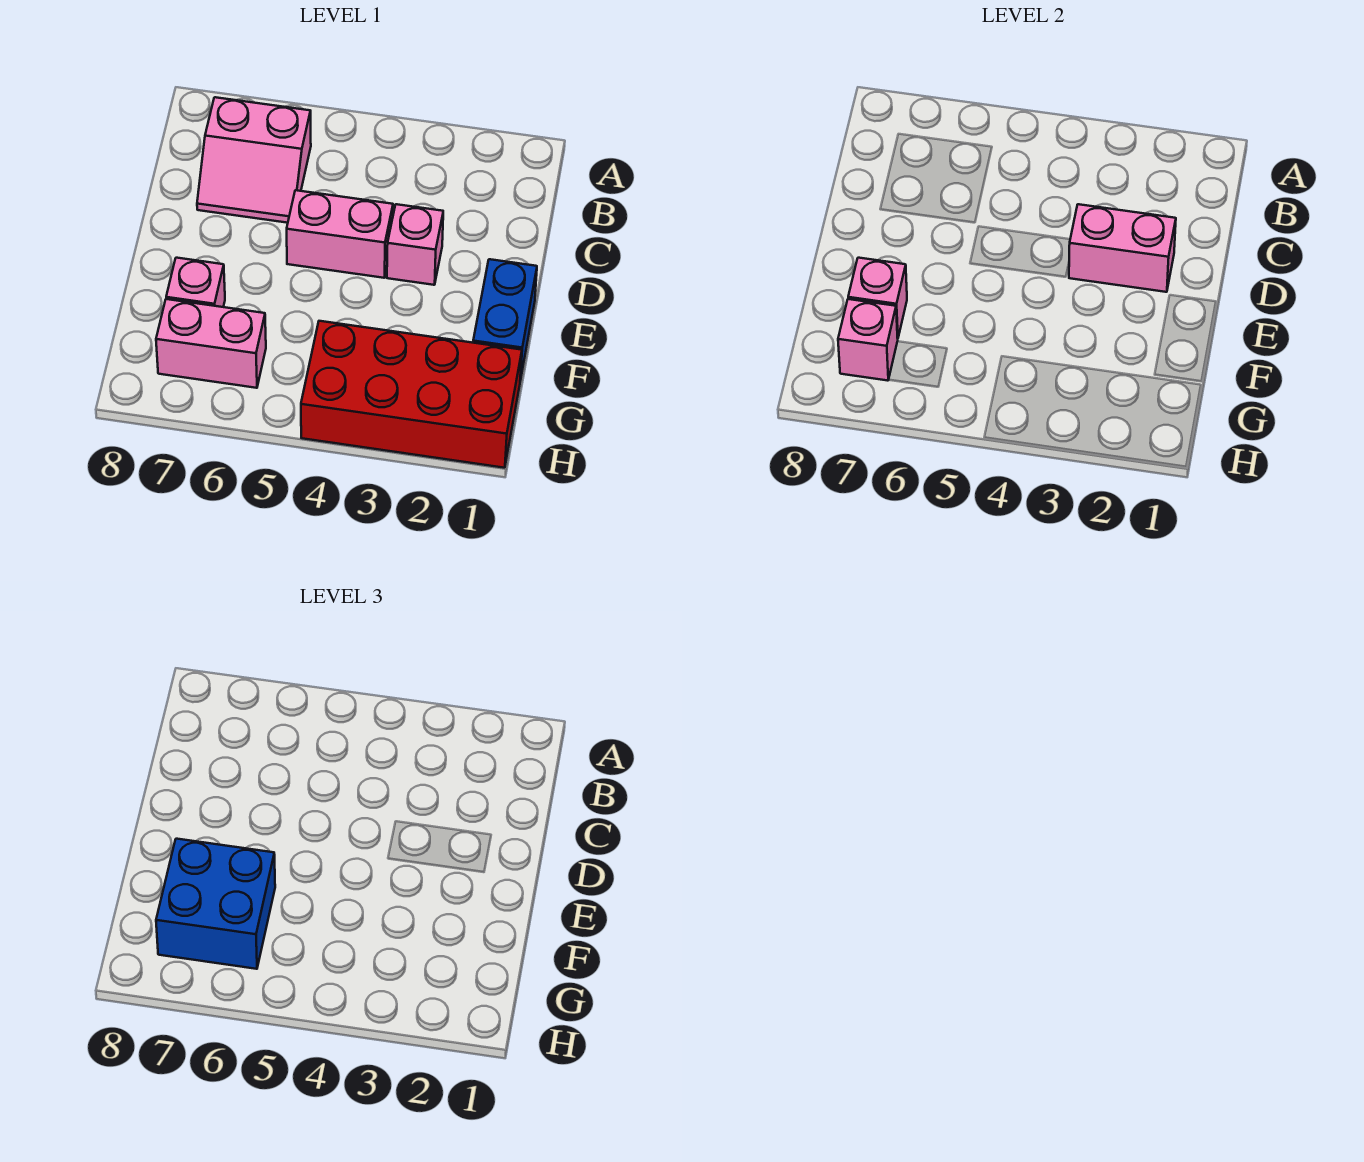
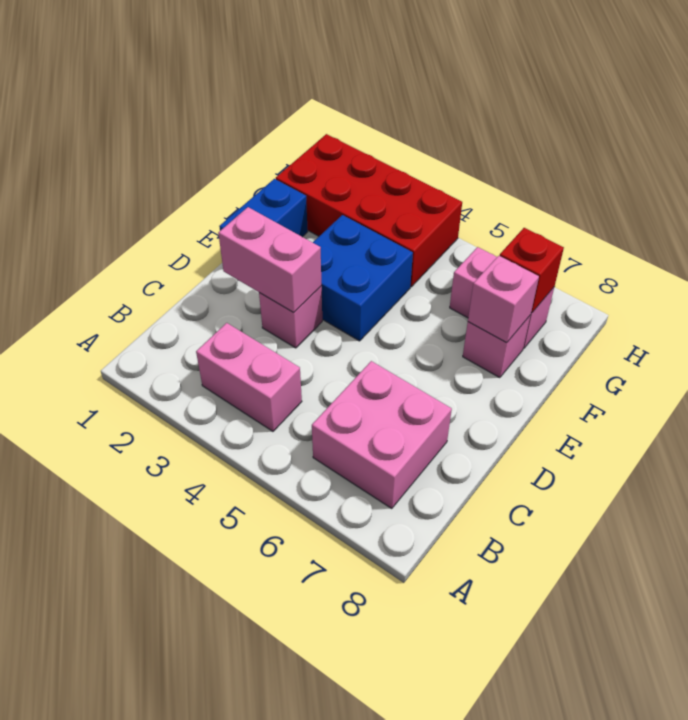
pink slope B6:C7 level 1 top B -> pink brick B6:C7 level 1
pink brick D4:D5 level 1 -> pink brick B3:B4 level 1
blue brick F6:G7 level 3 -> blue brick E3:F4 level 1
pink brick G7 level 2 -> red brick G7 level 2

